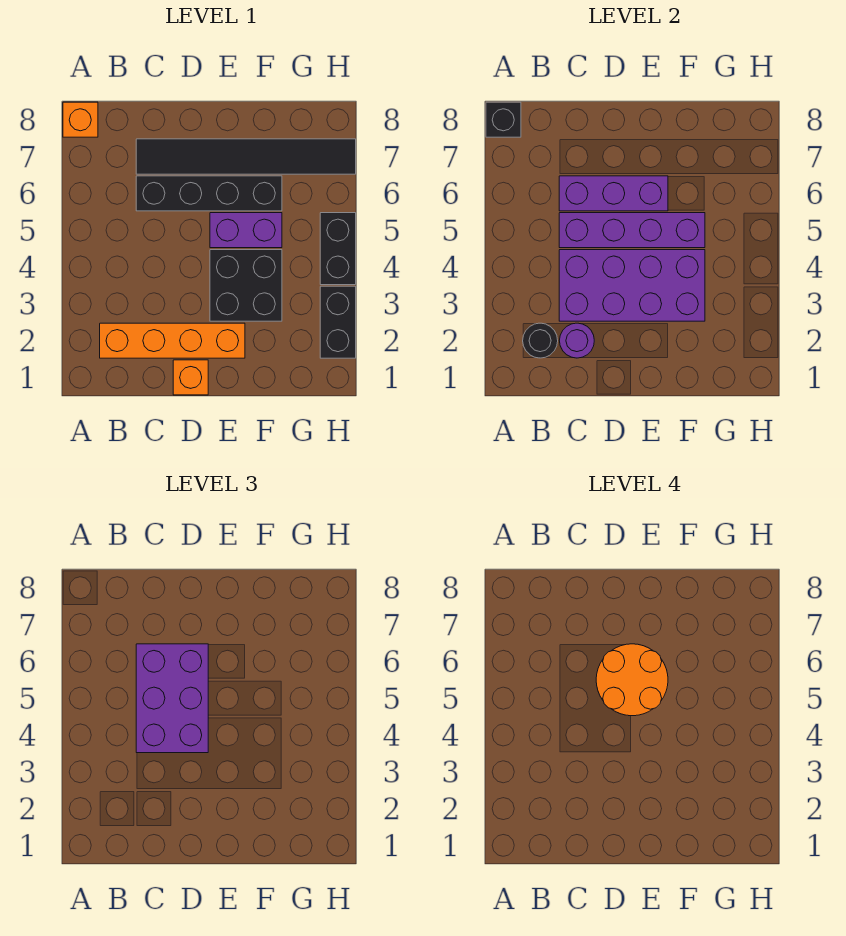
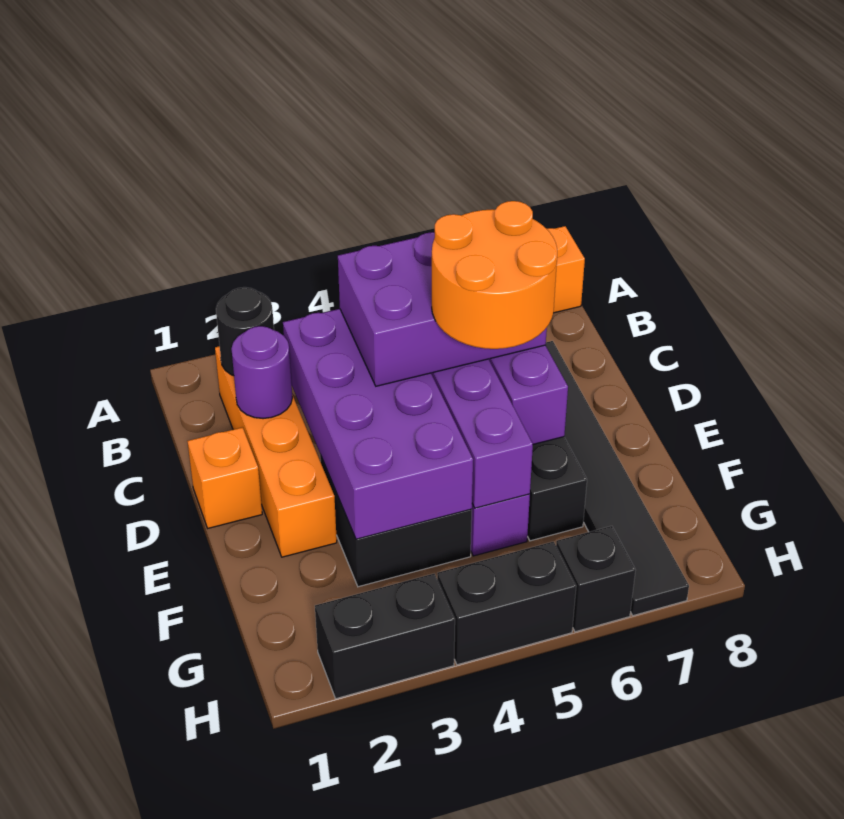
black brick A8 level 2 -> black brick H6 level 1

